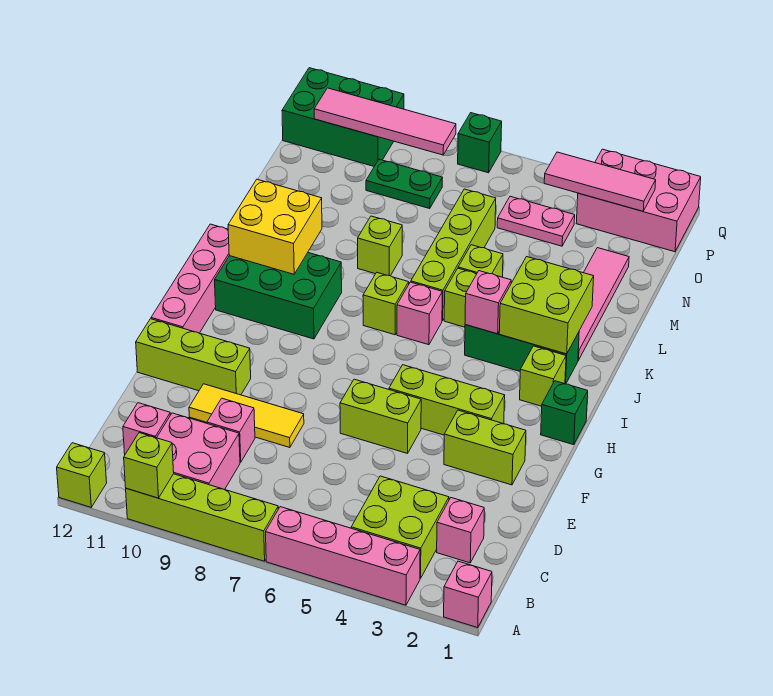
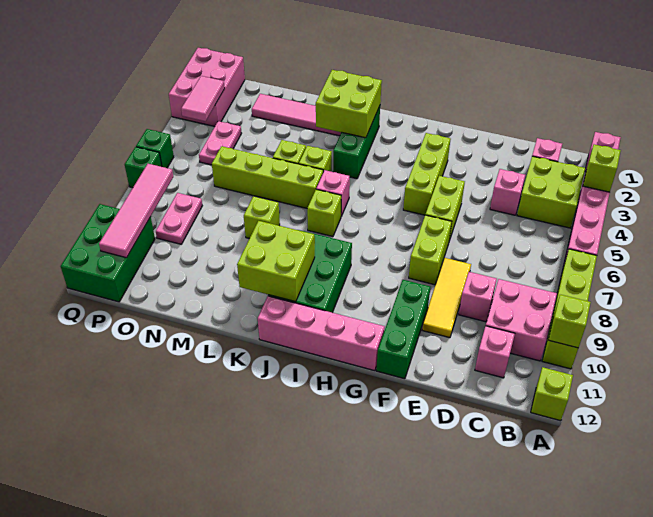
lime brick F2:F3 level 1 -> lime brick F7:F8 level 1
lime brick F10:F12 level 1 -> green brick F10:F12 level 1
green brick H1 level 1 -> green brick Q6 level 1
lime brick I2 level 1 -> lime brick A3 level 2
pink brick J4 level 2 -> pink brick D4 level 1
yellow brick J10:K11 level 2 -> lime brick J10:K11 level 2
green plate O8:O9 level 1 -> pink plate O8:O9 level 1
pink tile P2:P4 level 2 -> pink tile P3:P4 level 2

